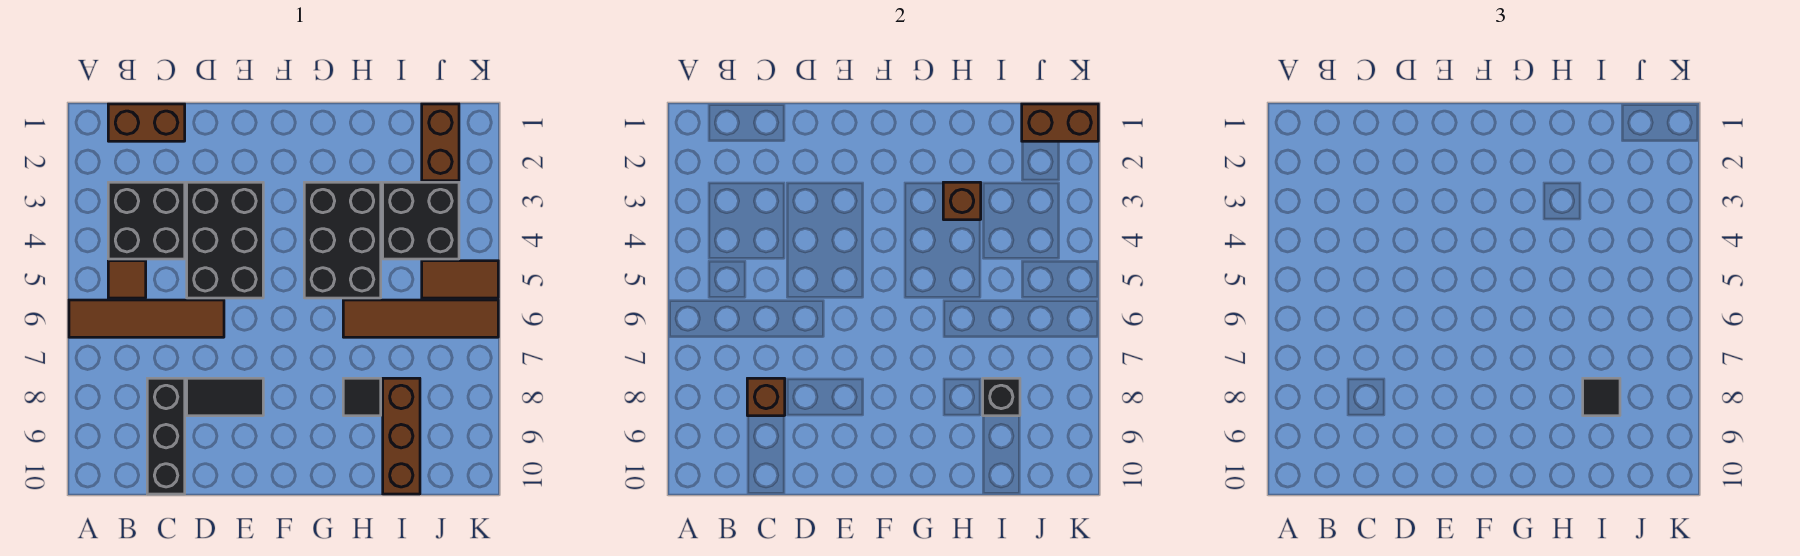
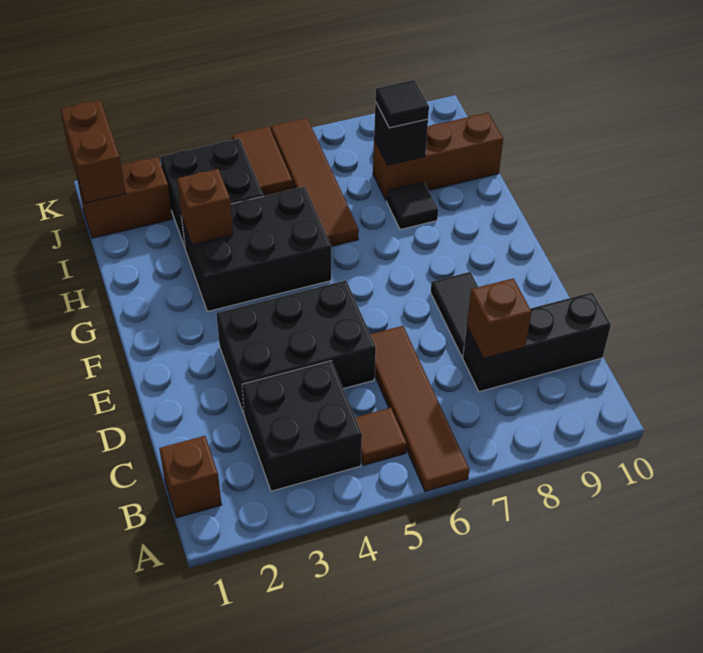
brown brick B1:C1 level 1 -> brown brick B1 level 1

